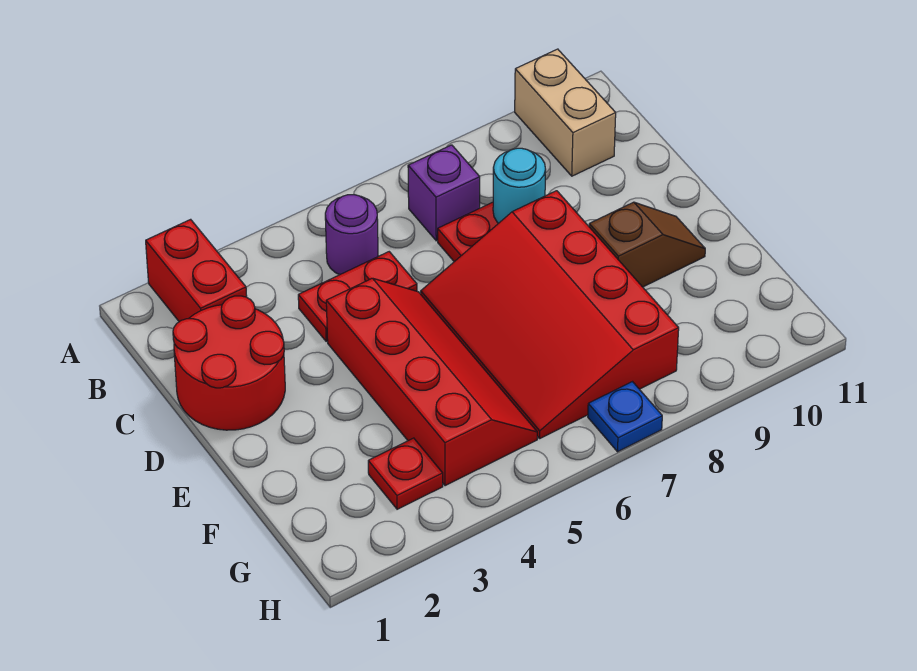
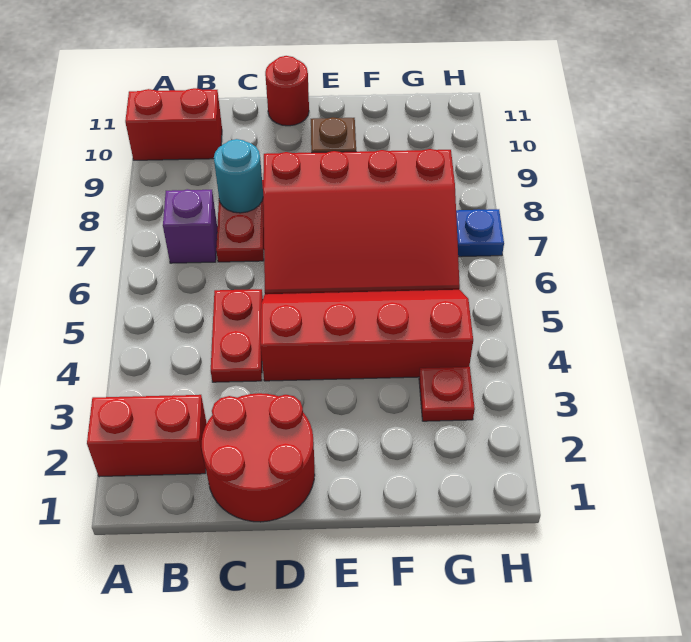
tan brick A10:B10 level 1 -> red brick A10:B10 level 1
purple round brick B5 level 1 -> none
none -> red round brick D11 level 1

